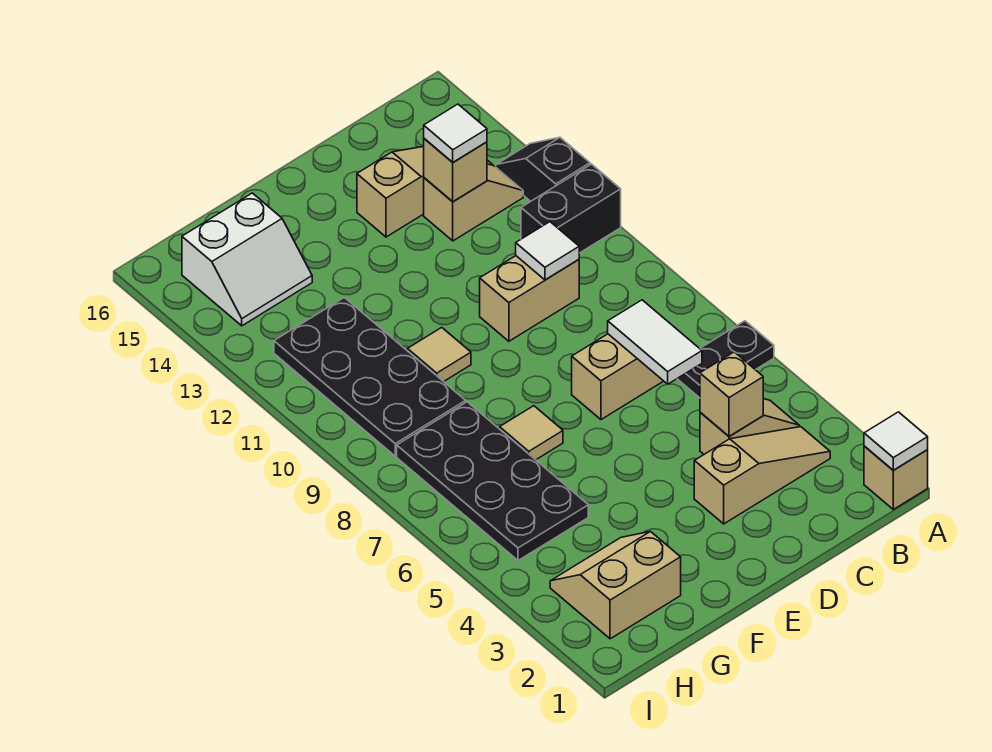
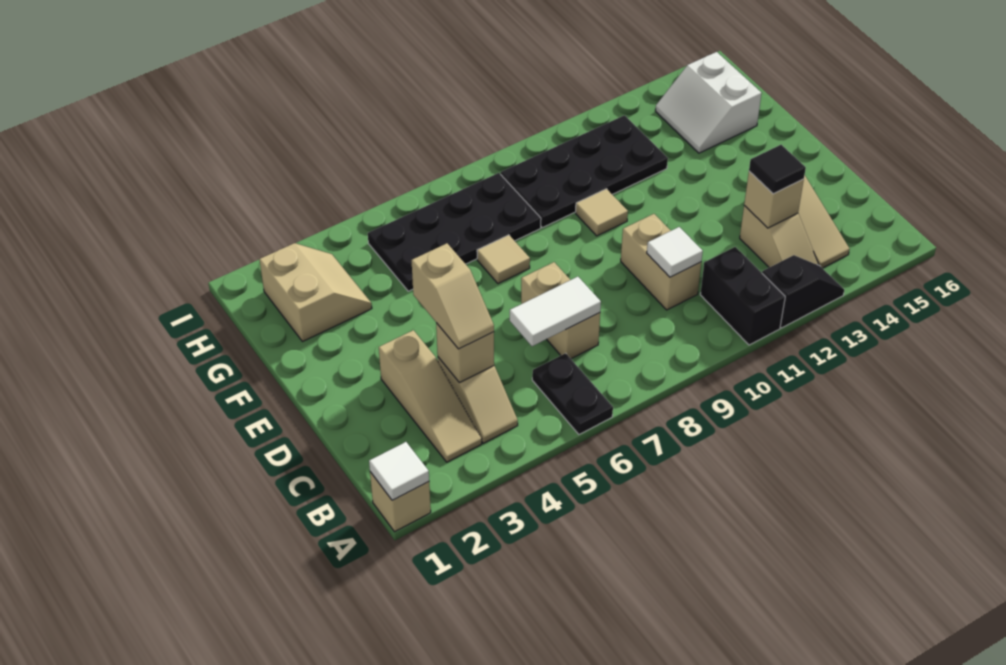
none -> tan slope C4:D4 level 3 top D
white tile C13 level 3 -> black tile C13 level 3

